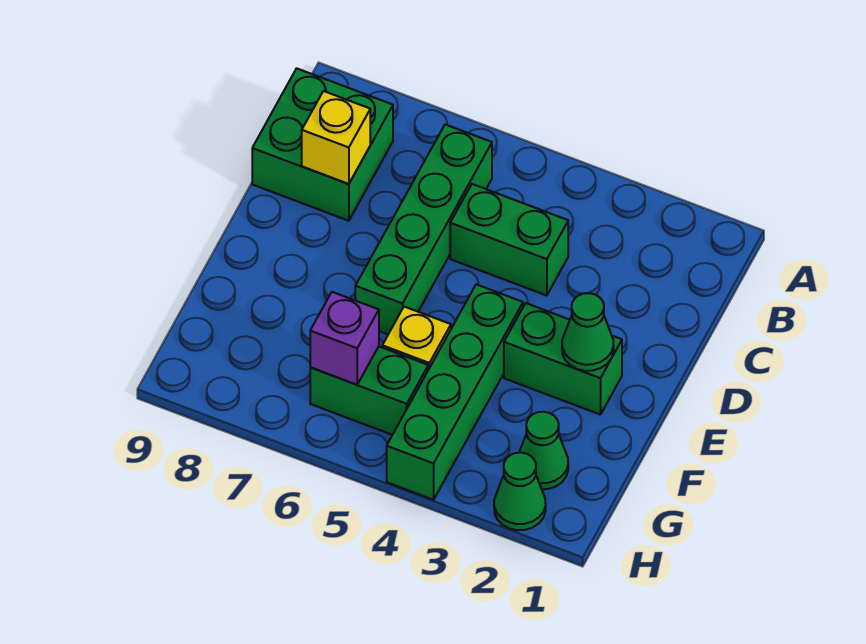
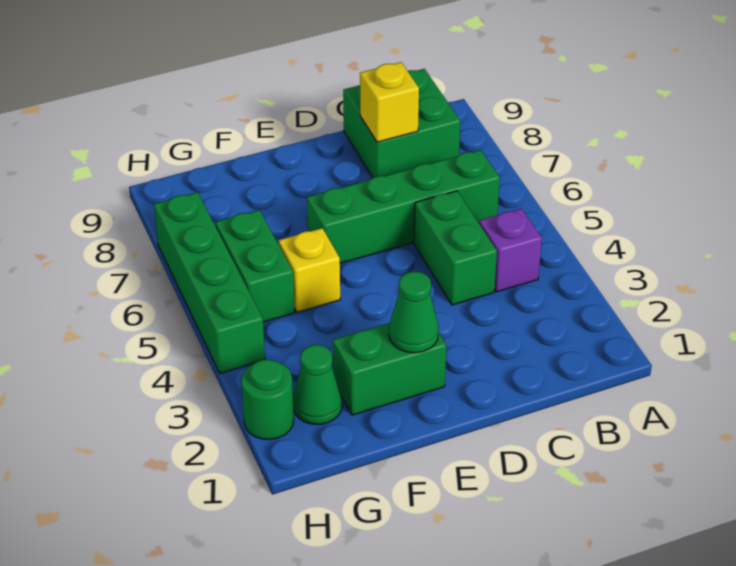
green brick E2:E3 level 1 -> green brick E2:F2 level 1
green brick E4:H4 level 1 -> green brick H4:H7 level 1
purple brick G6 level 2 -> purple brick B4 level 1
green cone H2 level 1 -> green round brick H2 level 1

